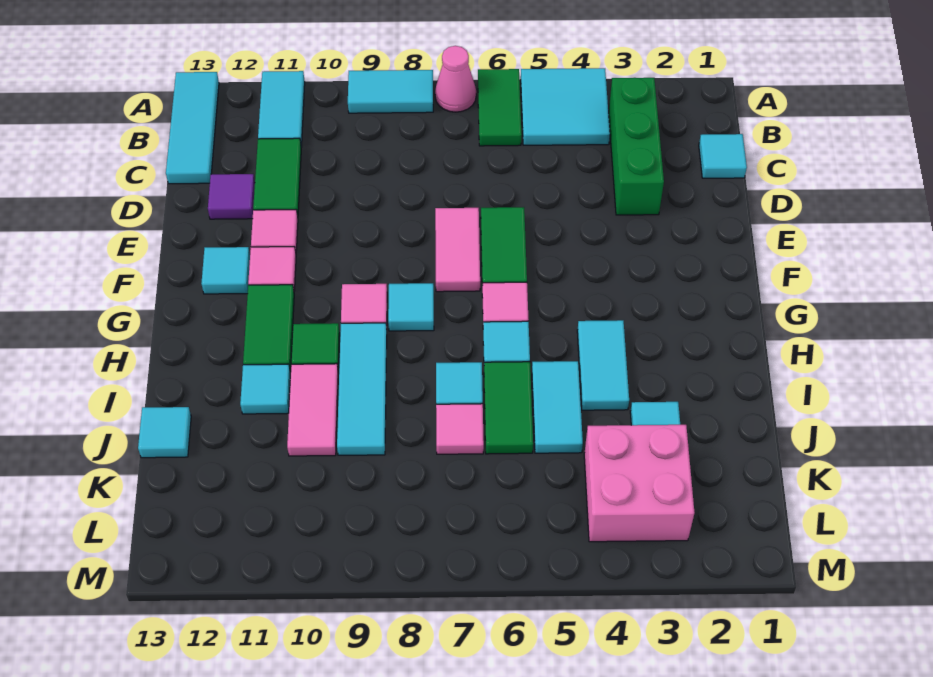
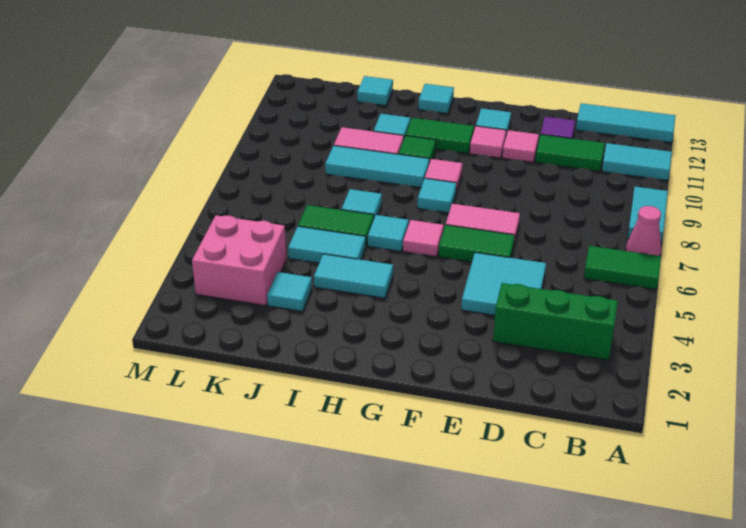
cyan tile A4:B5 level 1 -> cyan tile D4:E5 level 1
cyan tile C1 level 1 -> cyan tile H13 level 1
pink tile J7 level 1 -> none

